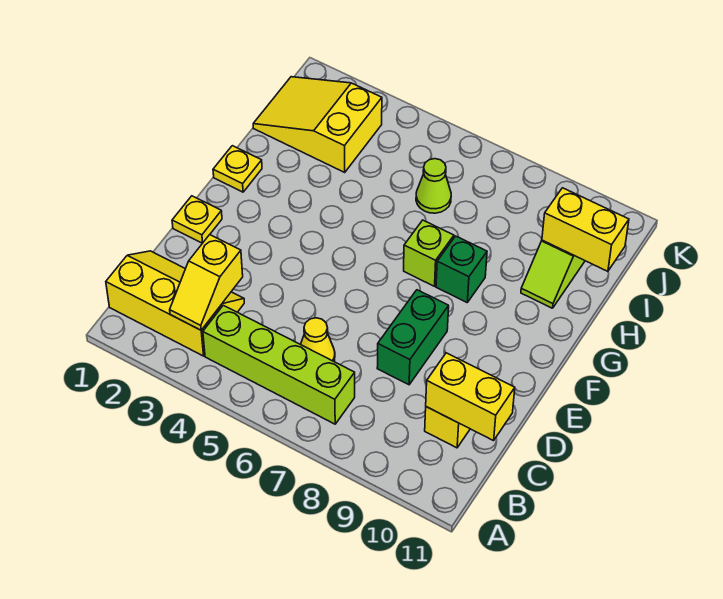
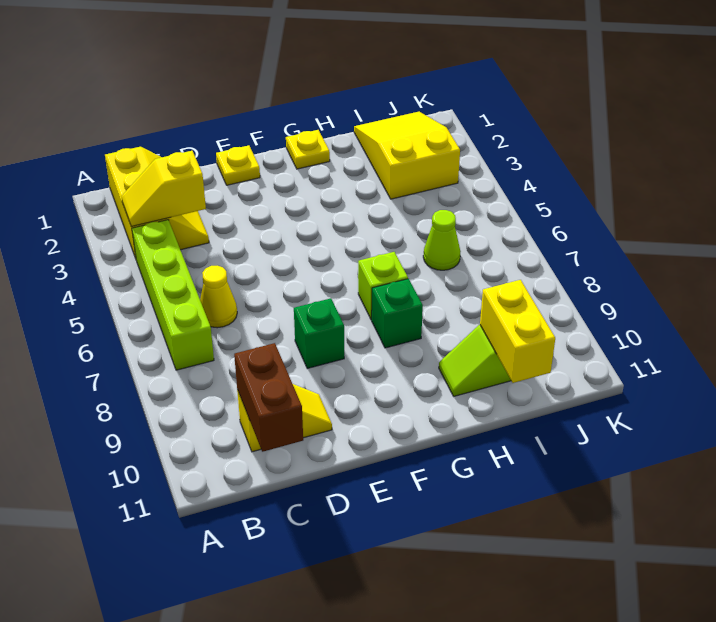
yellow brick C10:C11 level 2 -> brown brick C10:C11 level 2
green brick D8:E8 level 1 -> green brick E8 level 1

